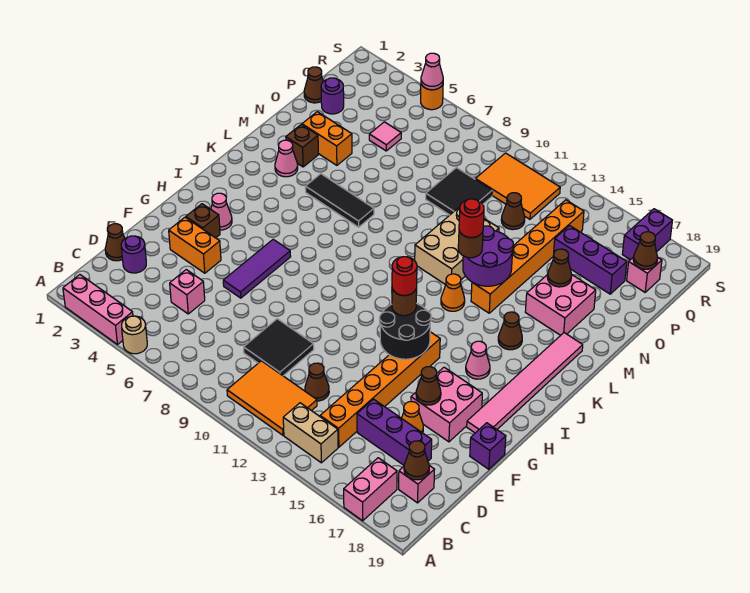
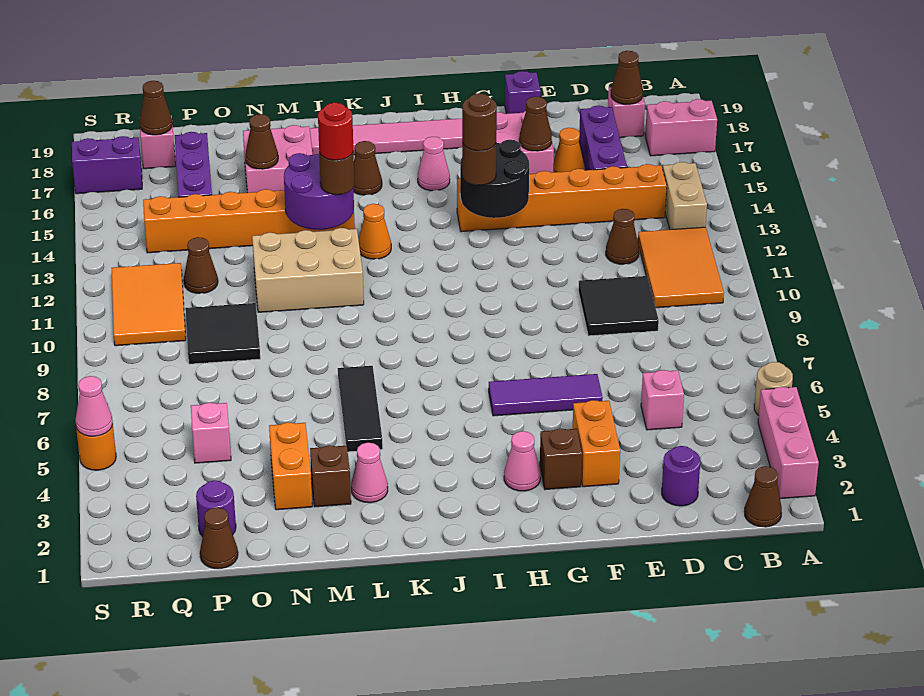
brown cone D1 level 1 -> brown cone B1 level 1
red round brick H13 level 4 -> brown round brick H13 level 4
pink tile P5 level 1 -> pink brick P5 level 1

